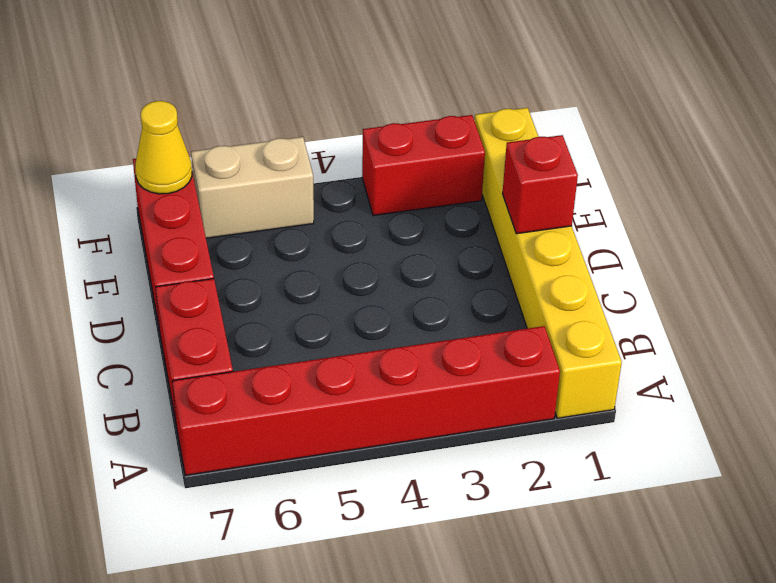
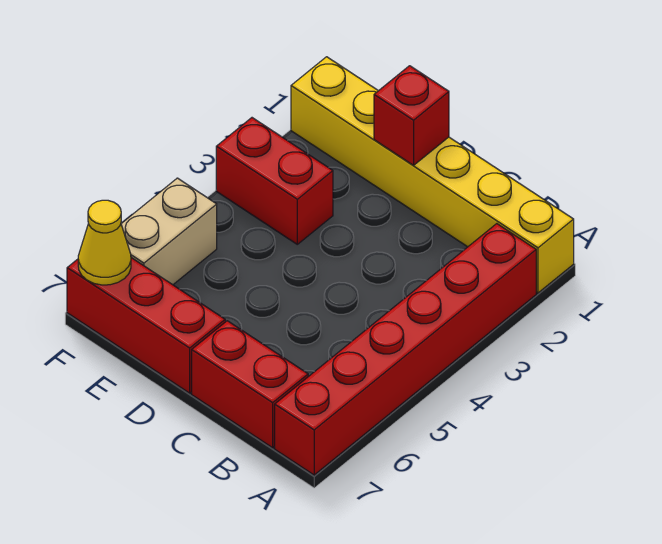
red brick F2:F3 level 1 -> red brick E3:F3 level 1

